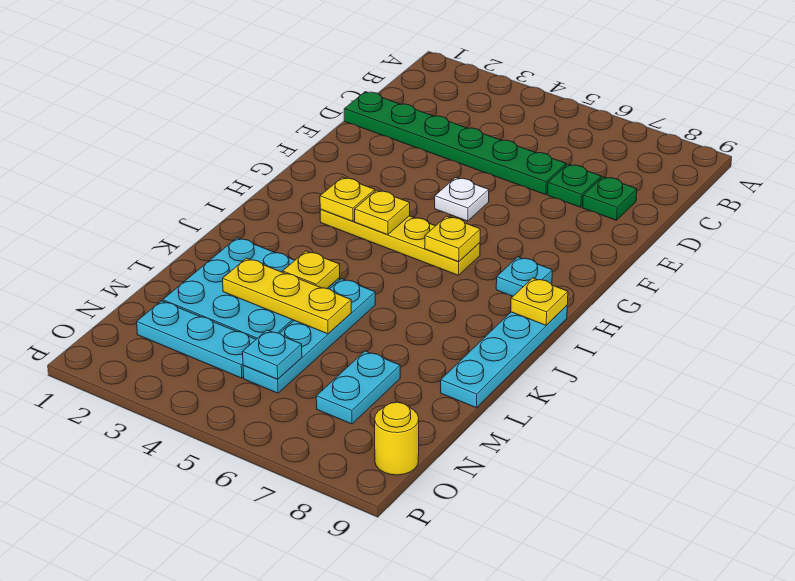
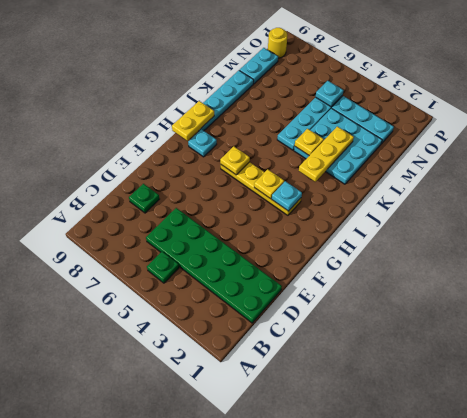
green plate D1:D6 level 1 -> green plate C1:D6 level 1
green plate D7 level 1 -> green plate B5 level 1
white plate F5 level 1 -> none
yellow plate H3 level 2 -> cyan plate H3 level 2
yellow plate I9 level 2 -> yellow plate H9:I9 level 2
yellow plate L3:L5 level 2 -> yellow plate J3:L3 level 2
cyan plate M7:N7 level 1 -> cyan plate M9:N9 level 1

